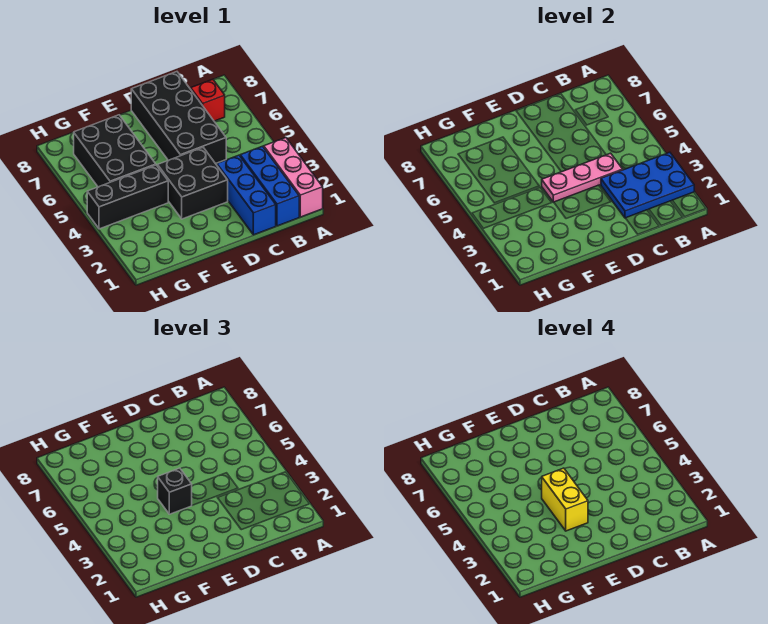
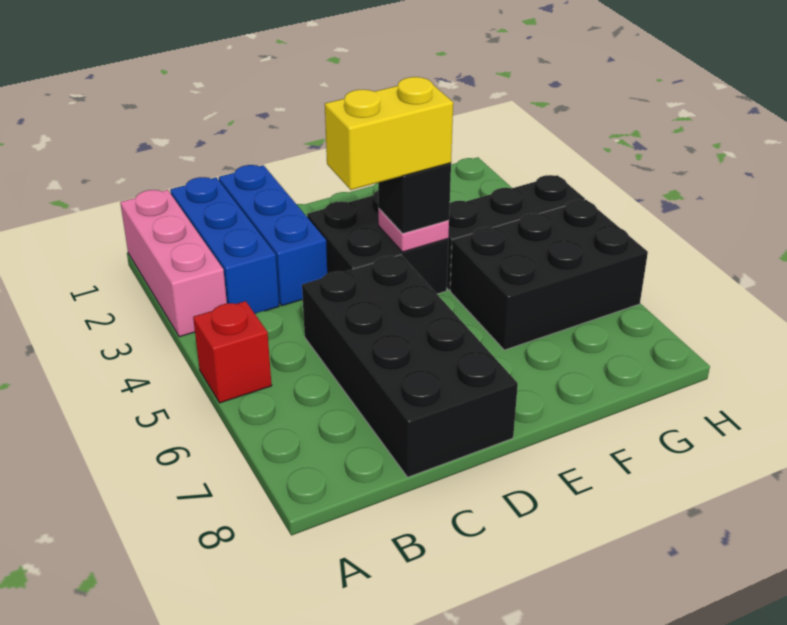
blue plate A2:C3 level 2 -> none
red brick B7 level 1 -> red brick A5 level 1
pink plate C4:E4 level 2 -> pink plate E4 level 2
yellow brick E3:E4 level 4 -> yellow brick D4:E4 level 4
black brick F5:G7 level 1 -> black brick F5:H6 level 1

